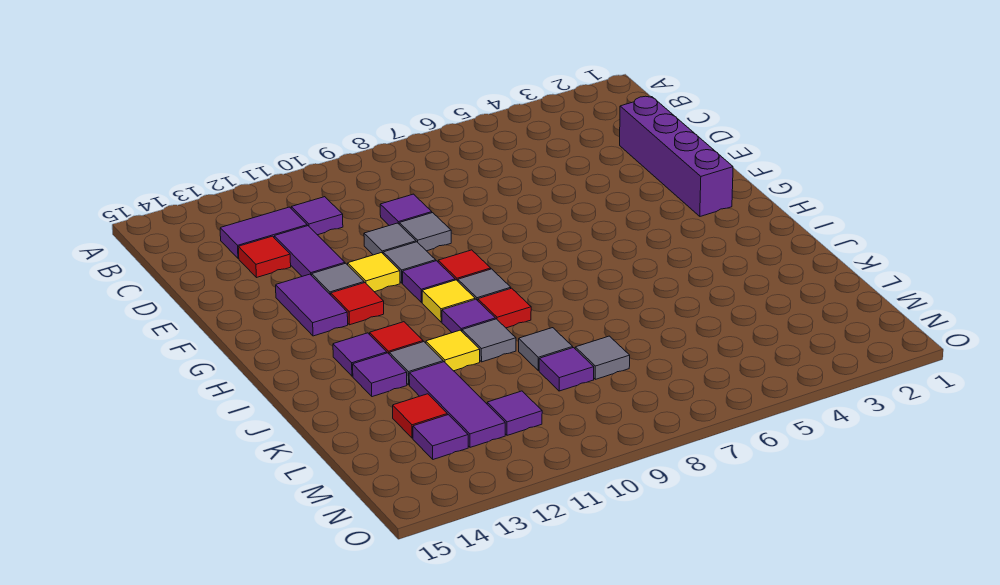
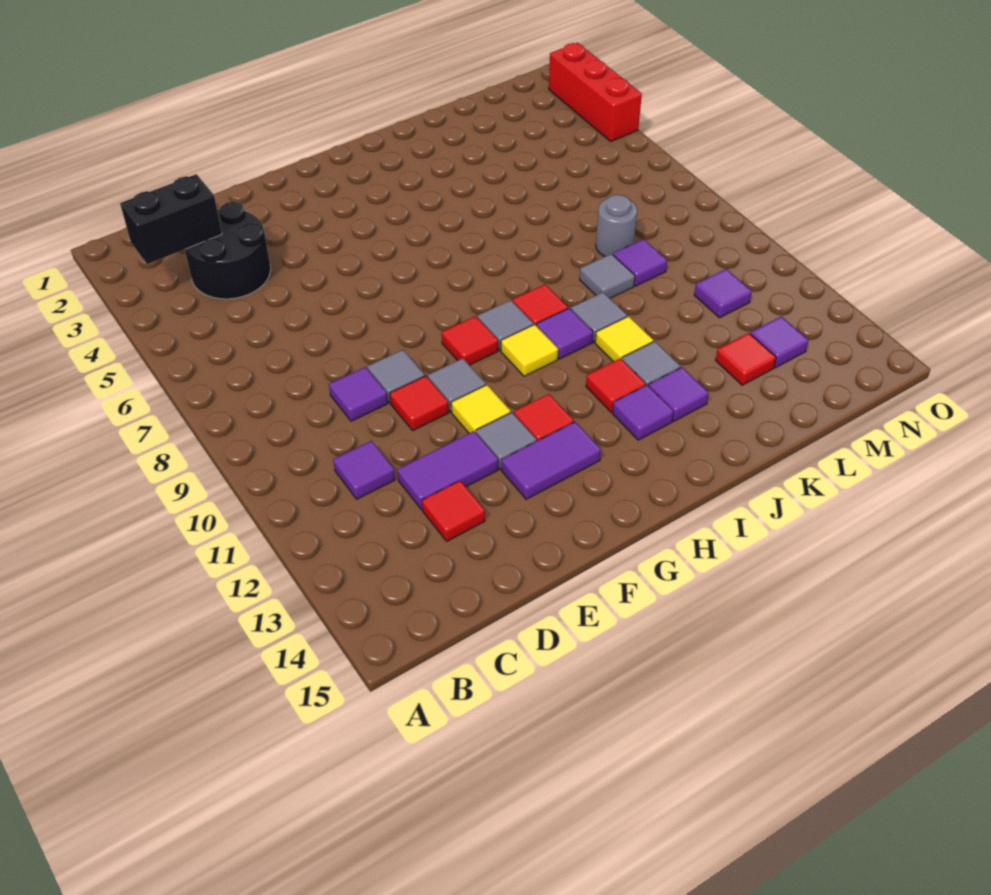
none -> black brick B3:C3 level 2
none -> black round brick C3:D4 level 1
purple tile C12:C13 level 1 -> none
purple brick D2:G2 level 1 -> none
grey tile E10 level 1 -> red tile E10 level 1
purple tile G10 level 1 -> none
purple tile K12:M12 level 1 -> none
grey tile L8 level 1 -> grey round brick L8 level 1
none -> red brick O2:O4 level 1

